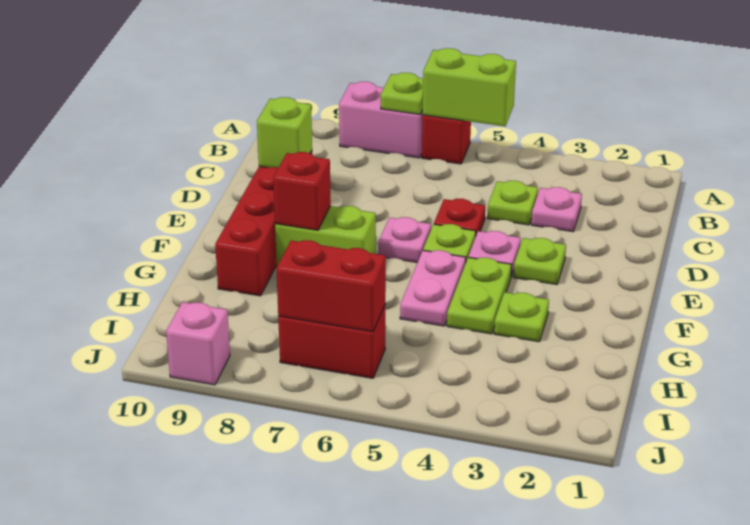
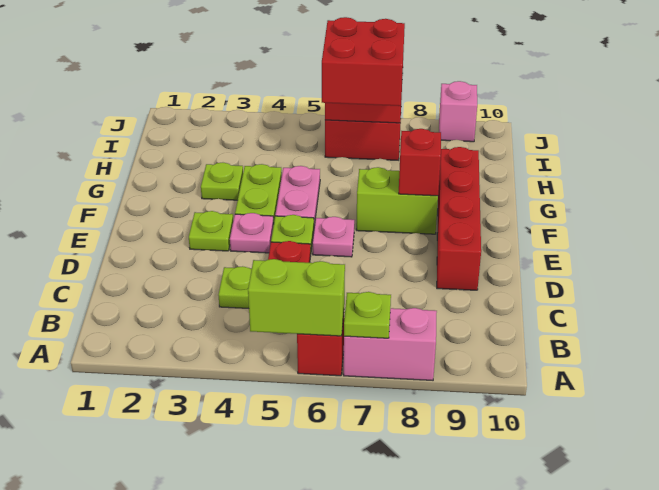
pink plate C3 level 1 -> none
lime brick D9 level 2 -> none
none -> red brick H6:I7 level 3

